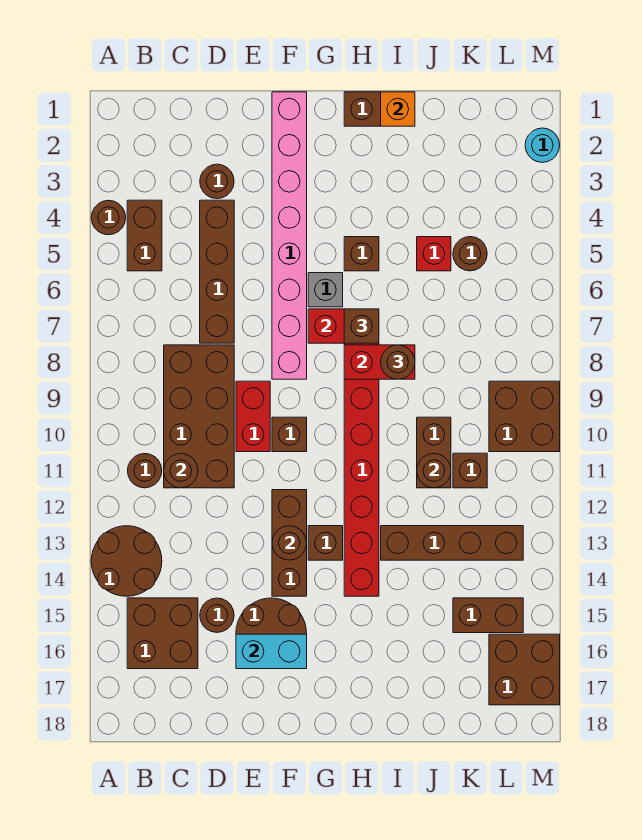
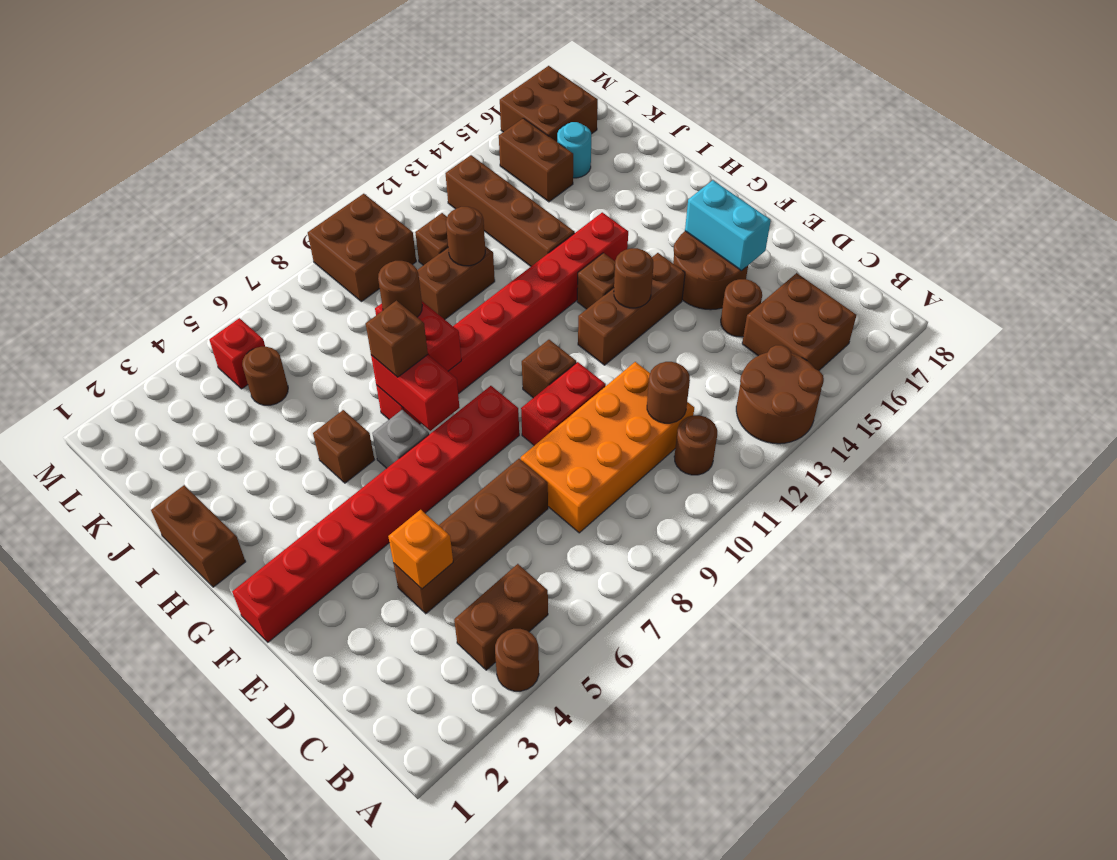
brown brick C8:D11 level 1 -> orange brick C8:D11 level 1
brown round brick D3 level 1 -> none
pink brick F1:F8 level 1 -> red brick F1:F8 level 1
orange brick I1 level 2 -> orange brick D4 level 2
red brick J5 level 1 -> red brick L5 level 1
cyan round brick M2 level 1 -> cyan round brick K16 level 1

